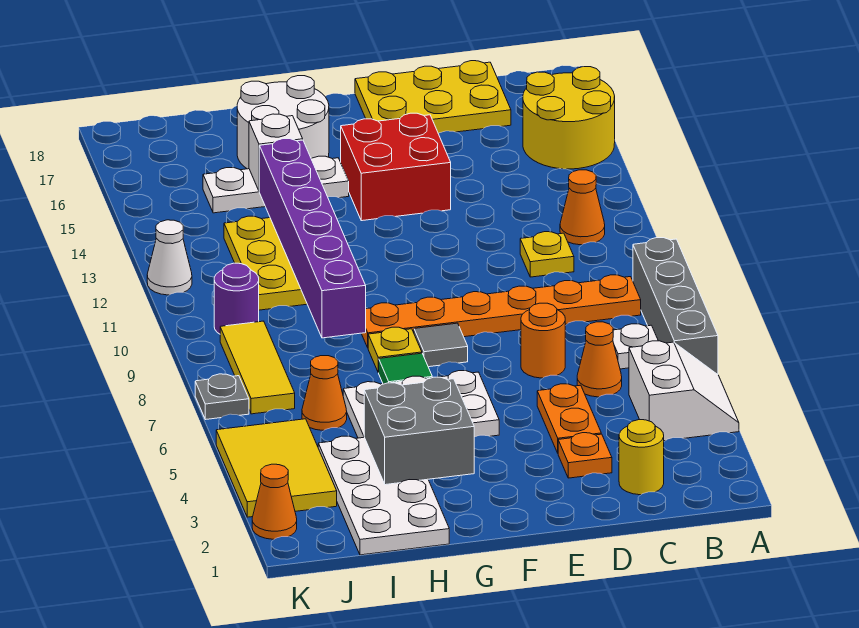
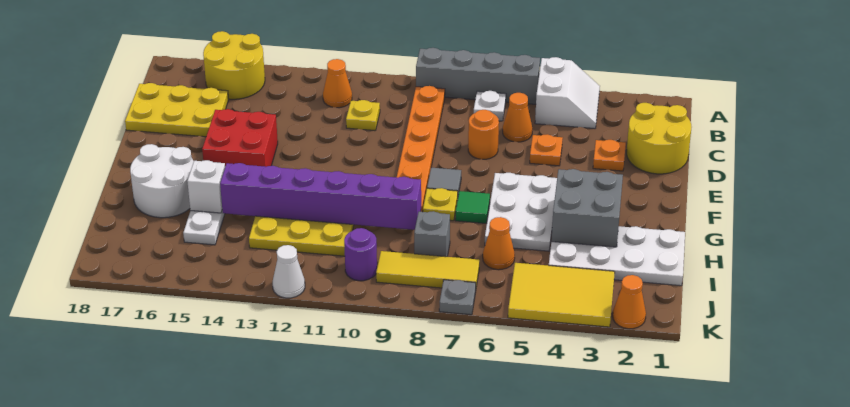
white slope A4:B5 level 1 top B -> white slope A4:B5 level 1 top 5
yellow round brick C2 level 1 -> yellow round brick C1:D2 level 1
yellow plate C17:E18 level 1 -> yellow plate C16:D18 level 1
orange plate D4:D5 level 1 -> orange plate D5 level 1
none -> grey brick I8 level 1

